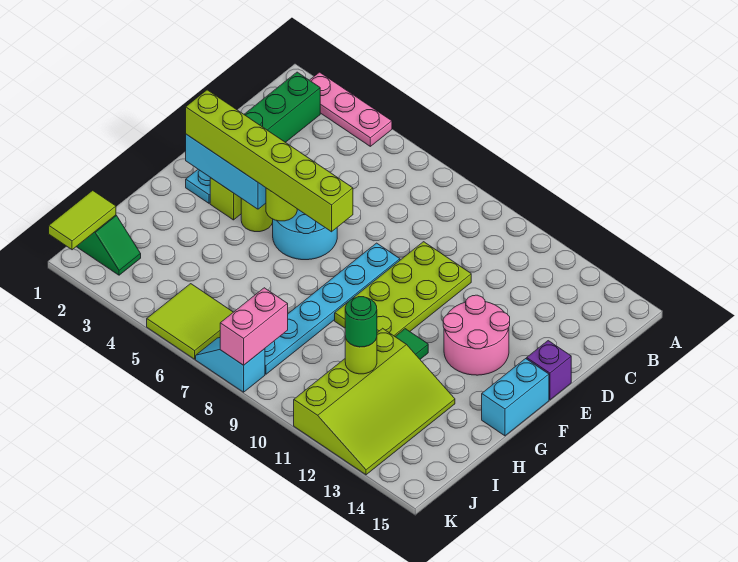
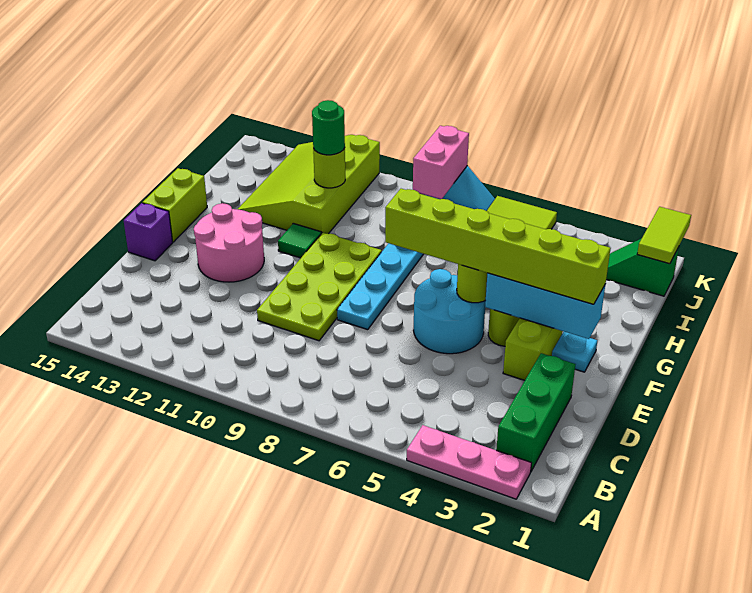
cyan brick F15:G15 level 1 -> lime brick F15:G15 level 1

